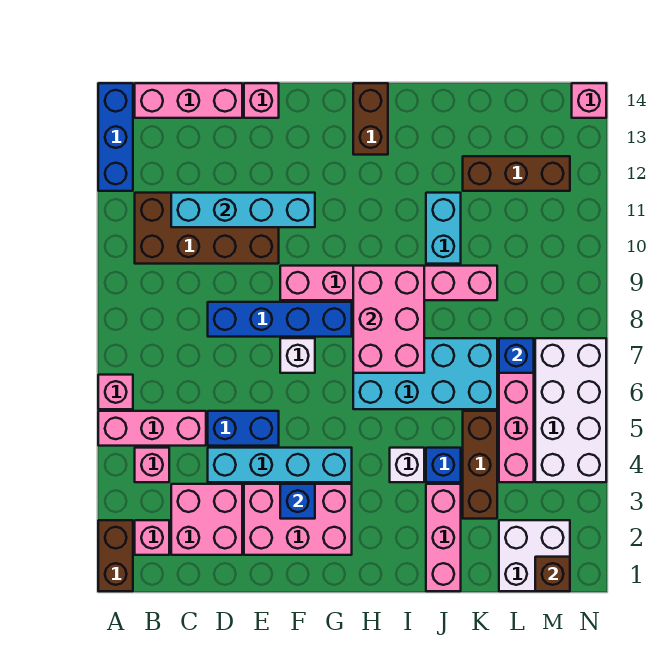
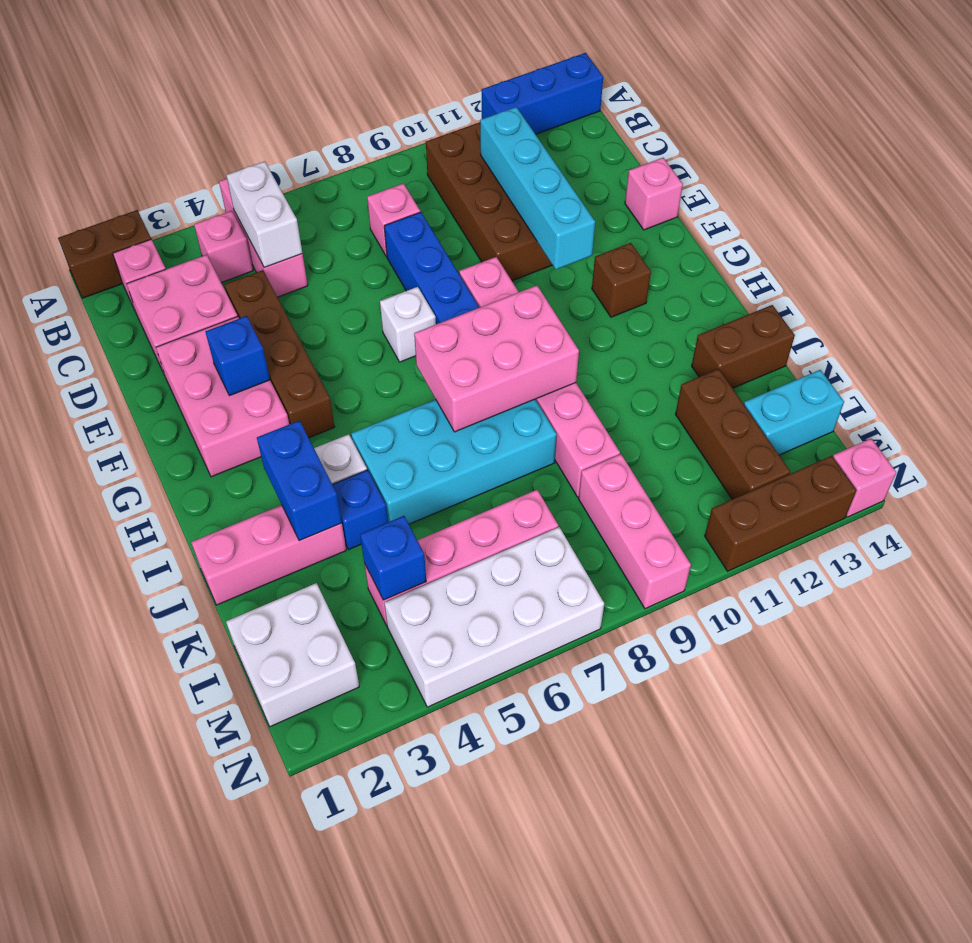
pink brick A6 level 1 -> pink brick C8 level 1
none -> white brick B5:C5 level 2
pink brick B14:D14 level 1 -> pink brick L9:N9 level 1
cyan brick D4:G4 level 1 -> brown brick D4:G4 level 1
blue brick D5:E5 level 1 -> blue brick I3:J3 level 2
cyan brick H6:K7 level 1 -> cyan brick I5:J8 level 1
brown brick H13:H14 level 1 -> brown brick J13:J14 level 1
cyan brick J10:J11 level 1 -> cyan brick L13:L14 level 1
brown brick K3:K5 level 1 -> brown brick N11:N13 level 1
blue brick L7 level 2 -> blue brick L4 level 2
brown brick M1 level 2 -> brown brick G12 level 1

